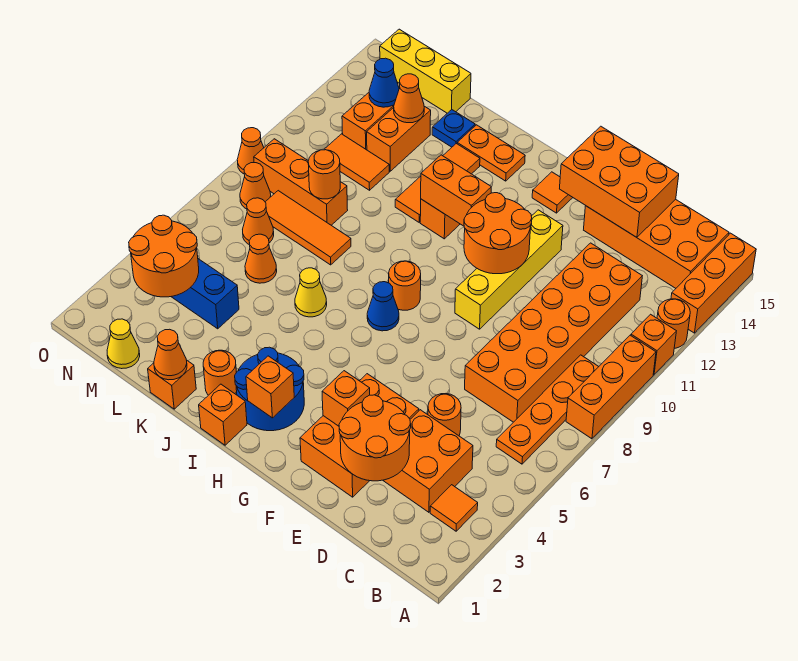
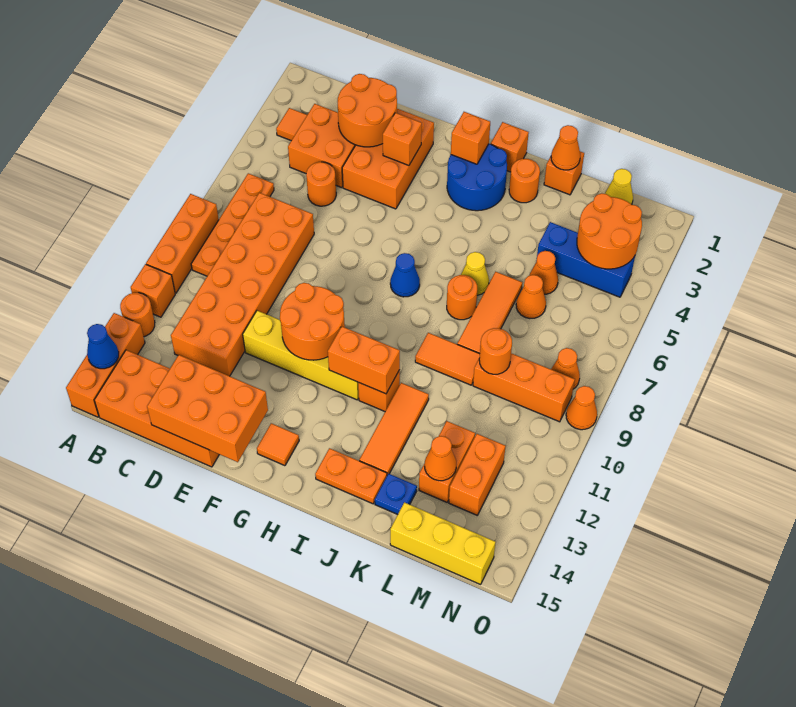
yellow brick F9:F12 level 1 -> yellow brick E11:H11 level 1
orange round brick H8 level 1 -> orange round brick J7 level 1
orange tile K8:M8 level 1 -> orange tile K6:K8 level 1
orange tile L11:M11 level 1 -> orange tile J9:K9 level 1
orange cone M7 level 1 -> orange cone L5 level 1
blue cone M13 level 2 -> blue cone A14 level 2

